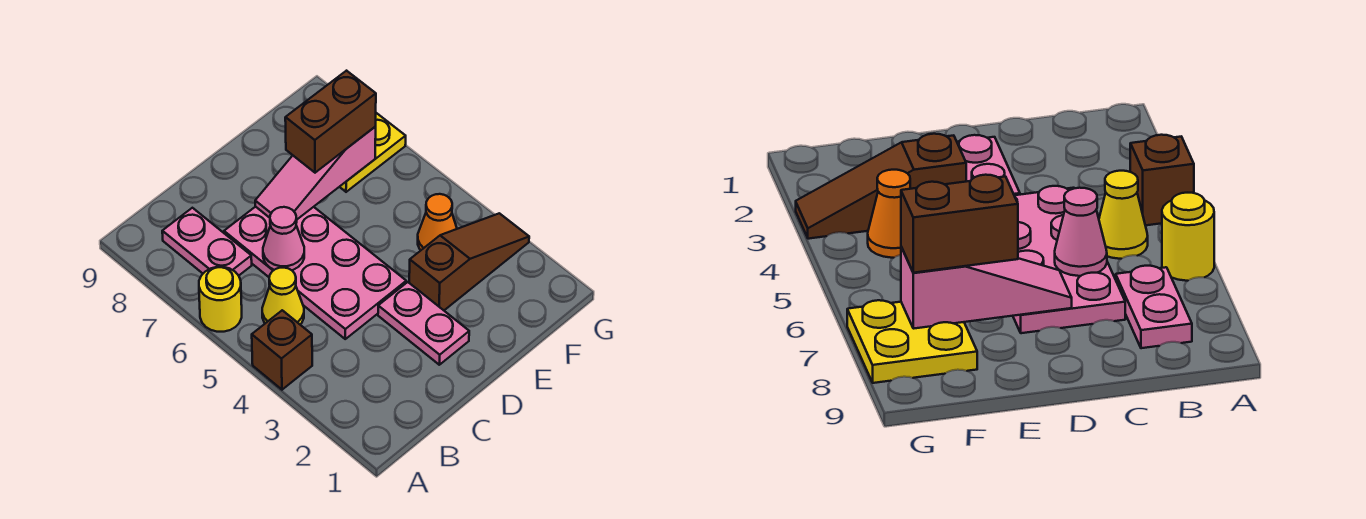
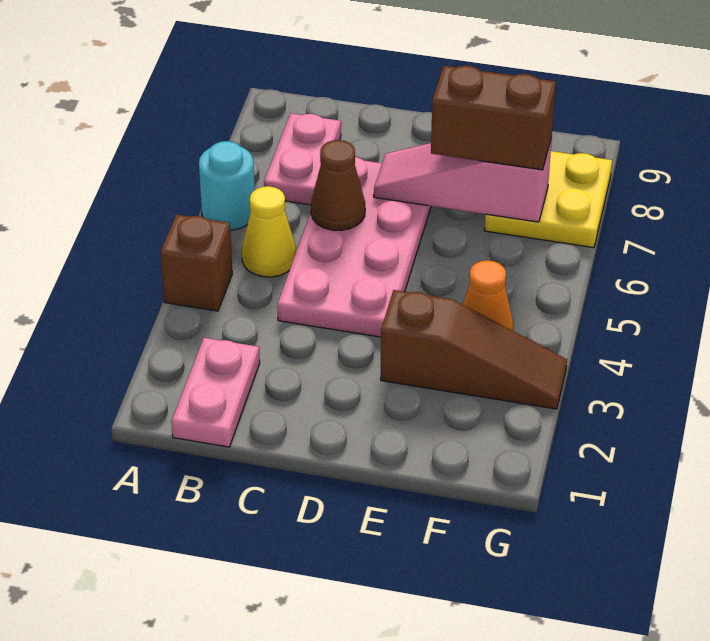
yellow round brick A6 level 1 -> cyan round brick A6 level 1
pink cone C6 level 2 -> brown cone C6 level 2
pink plate D2:D3 level 1 -> pink plate B1:B2 level 1

